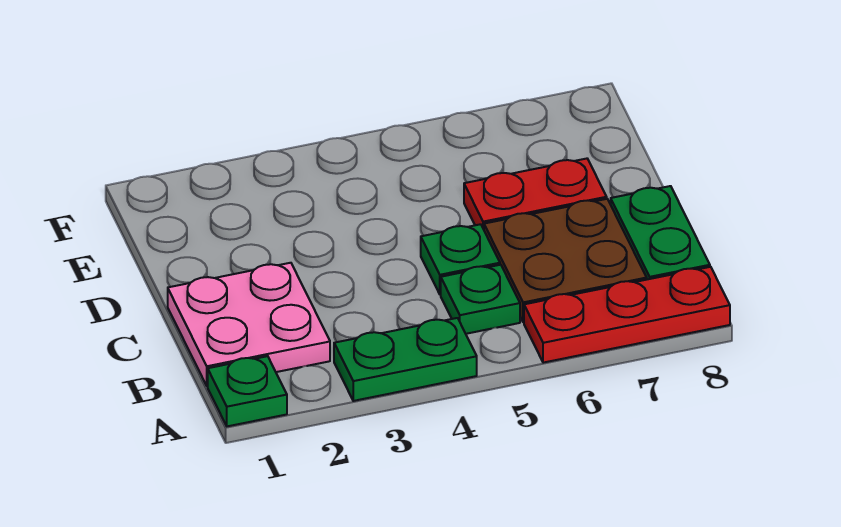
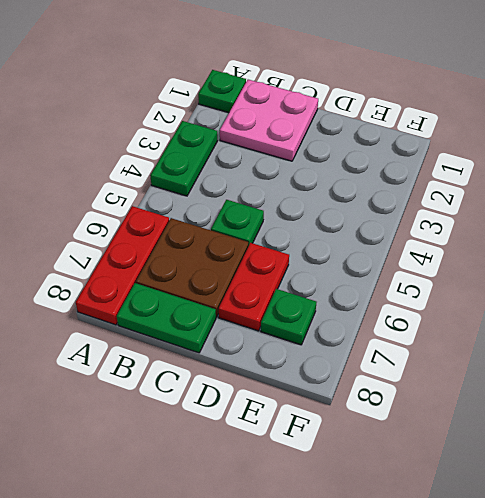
green plate B5 level 1 -> green plate E7 level 1

